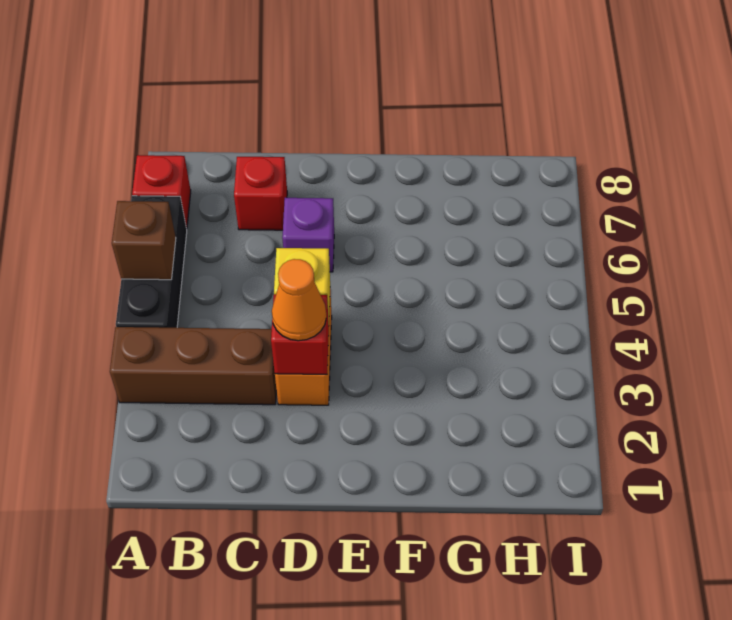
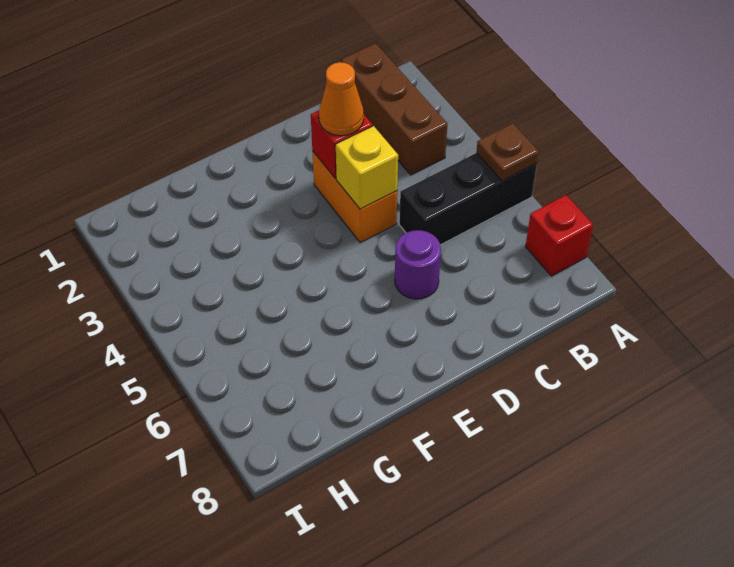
brown brick A3:C3 level 1 -> brown brick B1:B3 level 1
black brick A4:A6 level 1 -> black brick A5:C5 level 1
brown brick A5 level 2 -> brown plate A5 level 2
red brick C7 level 1 -> none
purple brick D6 level 1 -> purple round brick D6 level 1

